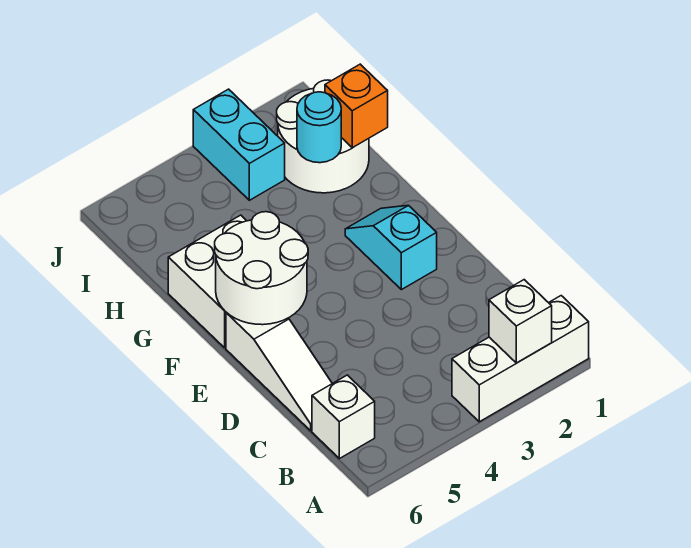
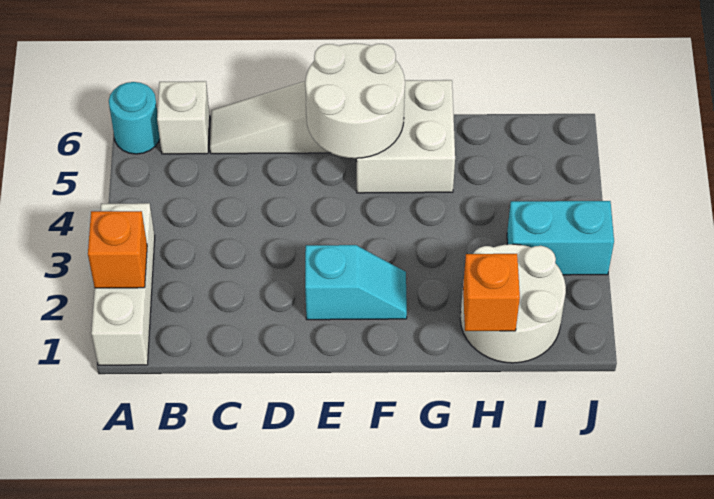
white brick A2 level 2 -> orange brick A2 level 2
cyan round brick H2 level 2 -> cyan round brick A6 level 1

